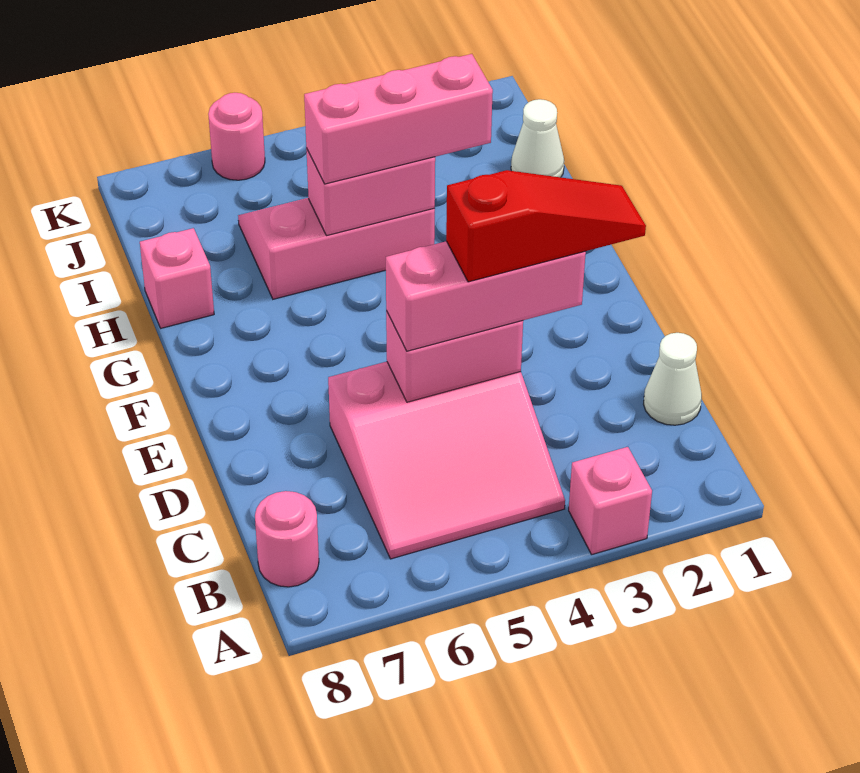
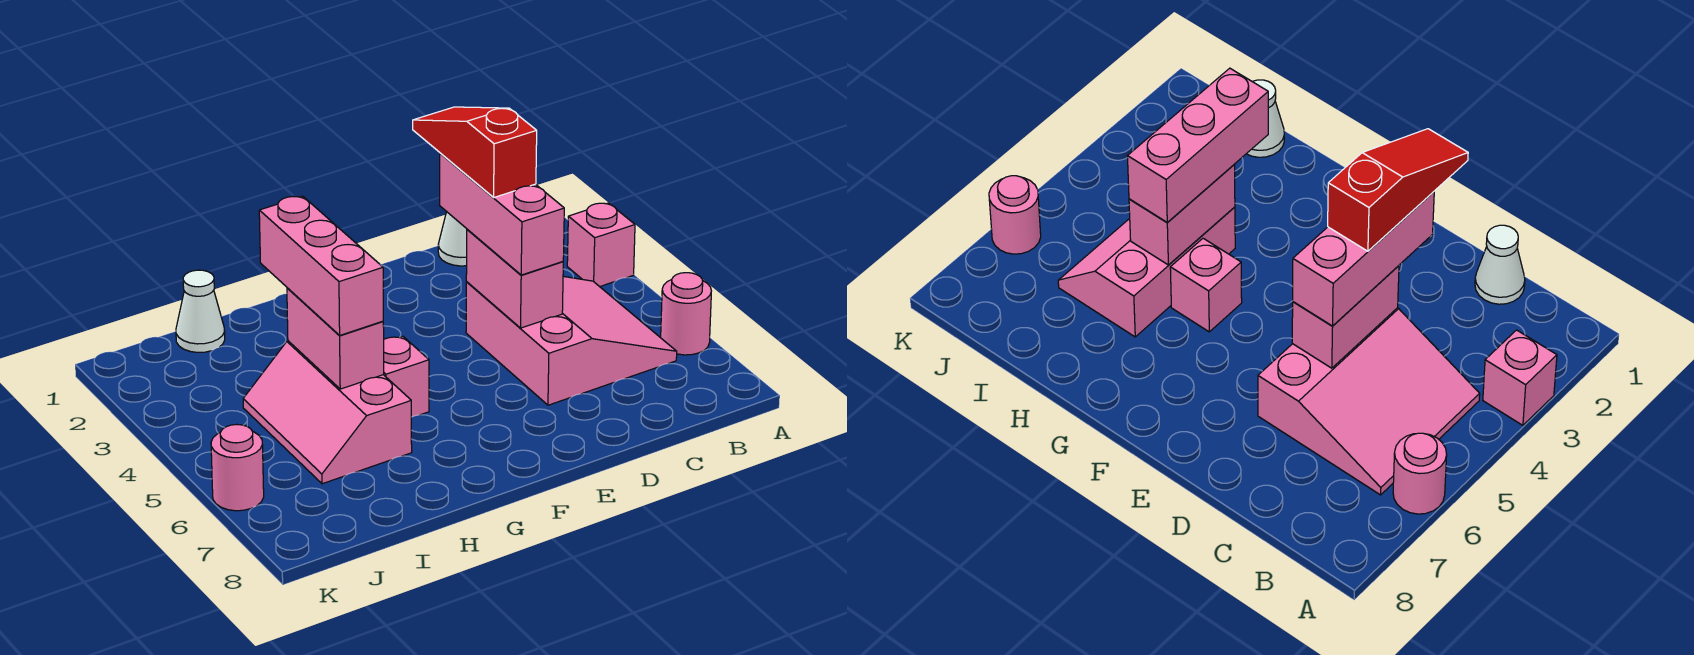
pink round brick B8 level 1 -> pink round brick A6 level 1
pink brick H8 level 1 -> pink brick G5 level 1

